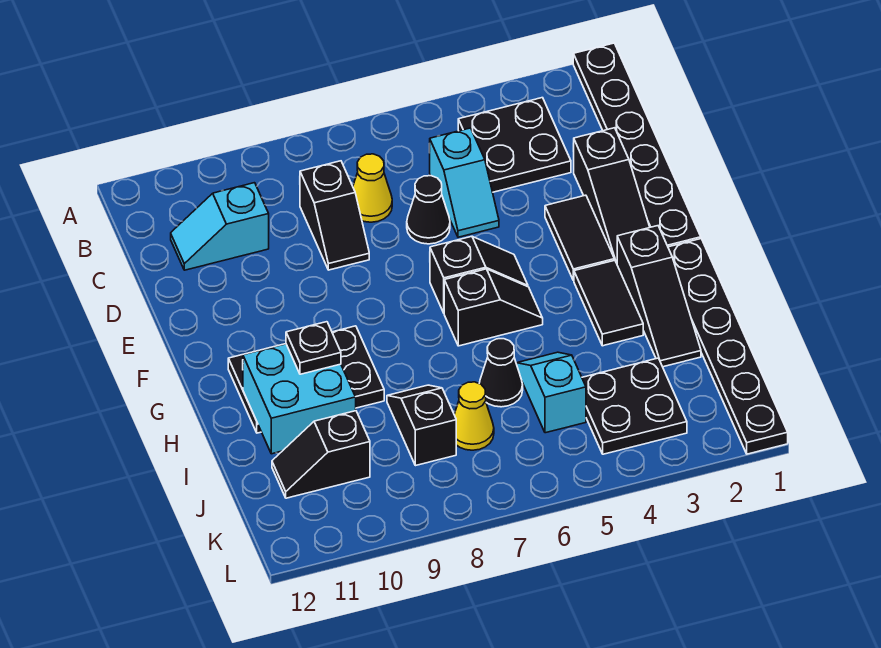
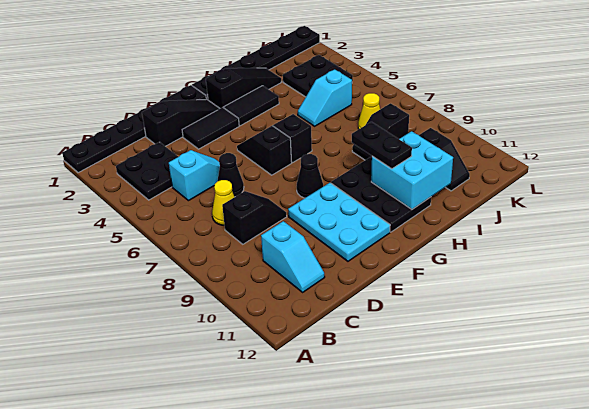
none -> cyan plate E9:F11 level 1
black plate H10 level 3 -> black plate H9:H10 level 3
black cone I6 level 1 -> black cone F8 level 1

